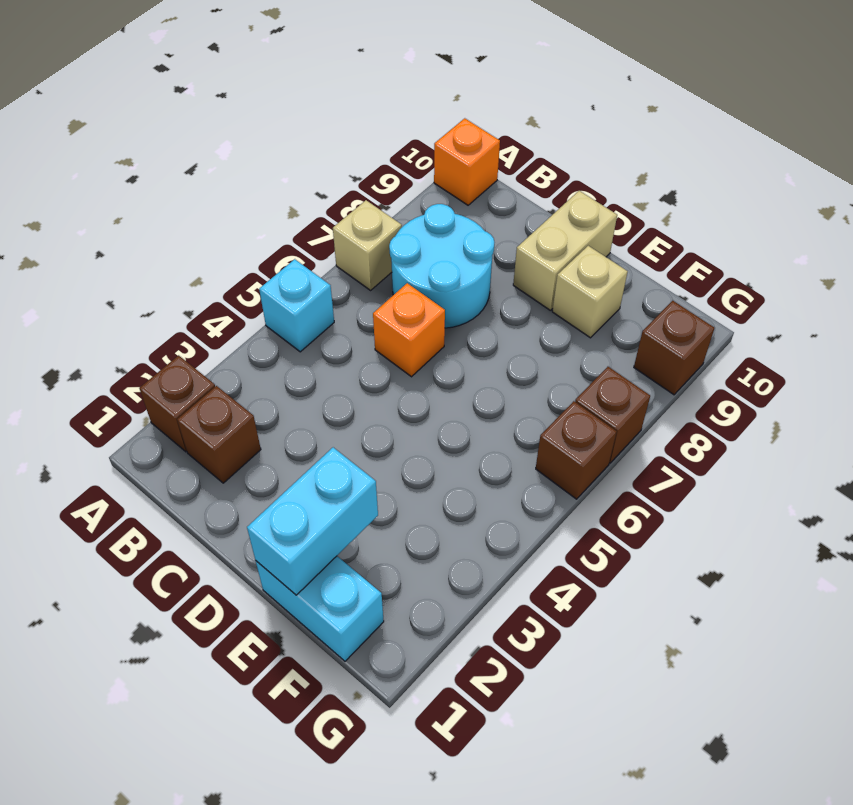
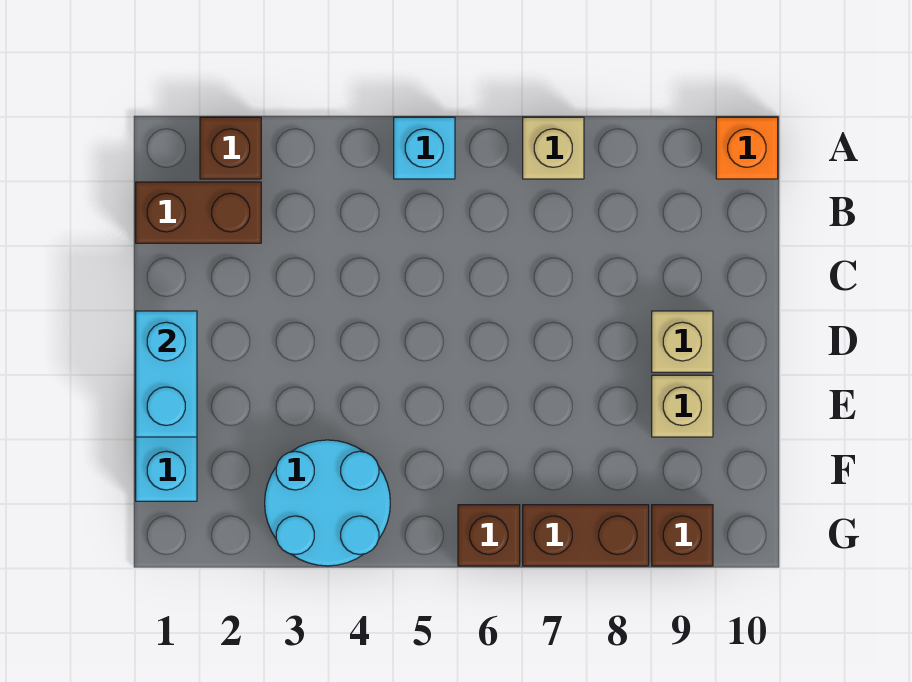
brown brick B2 level 1 -> brown brick B1:B2 level 1
cyan round brick B7:C8 level 1 -> cyan round brick F3:G4 level 1
orange brick C6 level 1 -> none
tan brick D9:D10 level 1 -> tan brick D9 level 1
cyan brick E1:E2 level 2 -> cyan brick D1:E1 level 2
brown brick G7 level 1 -> brown brick G7:G8 level 1

